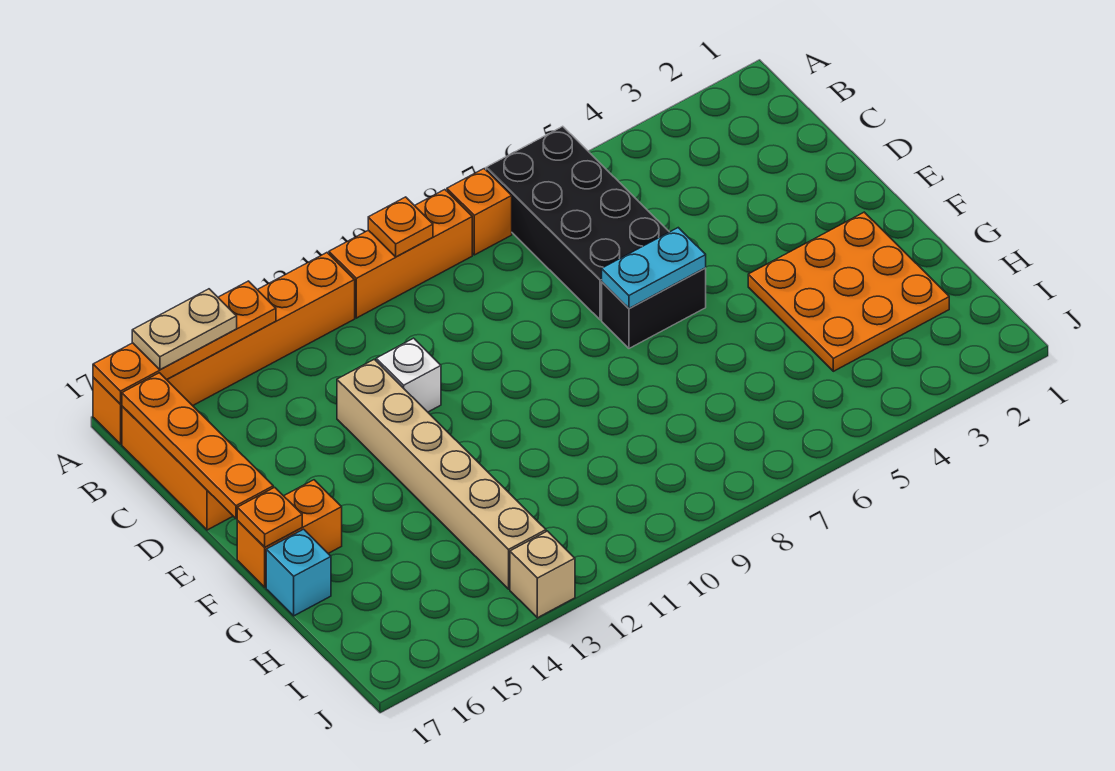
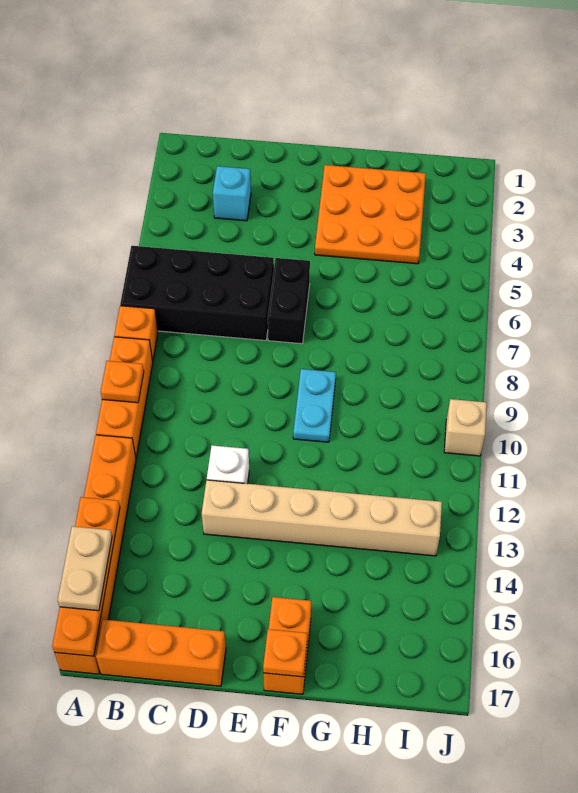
orange plate B17:E17 level 2 -> none
cyan plate E6:E7 level 2 -> cyan plate F9:F10 level 1
cyan brick G17 level 1 -> cyan brick C3 level 1
tan brick J13 level 1 -> tan brick J10 level 1

